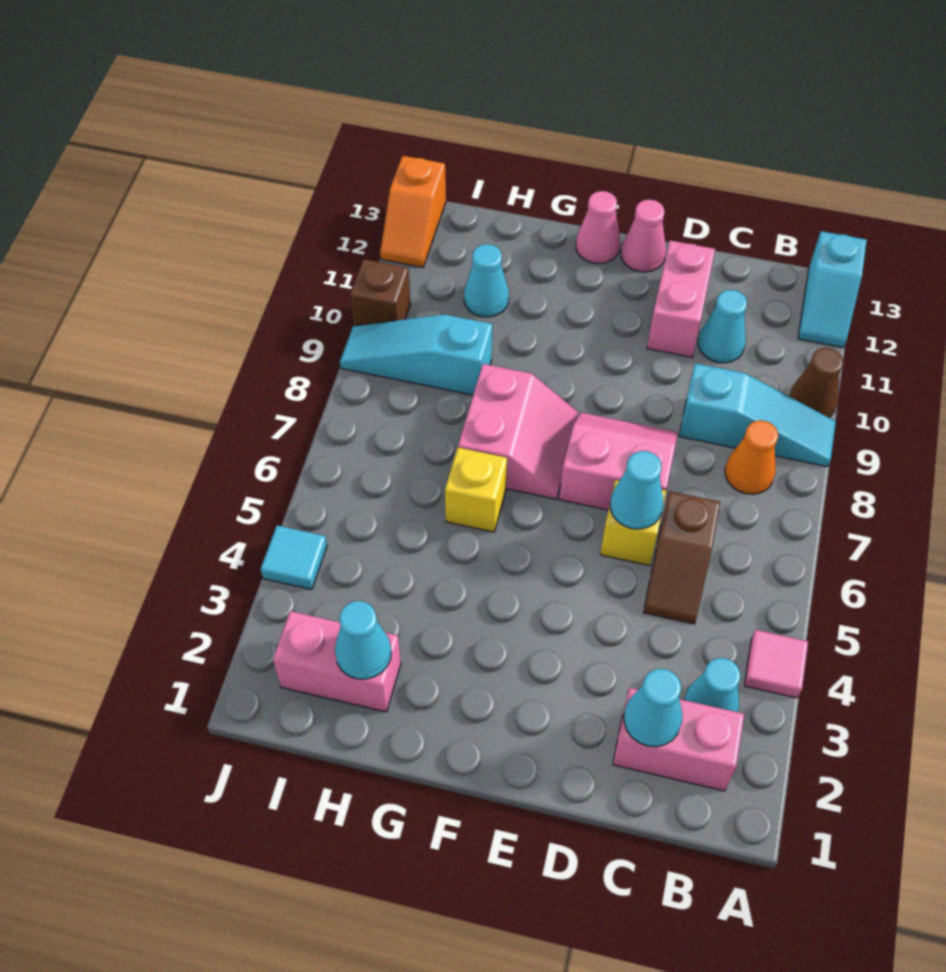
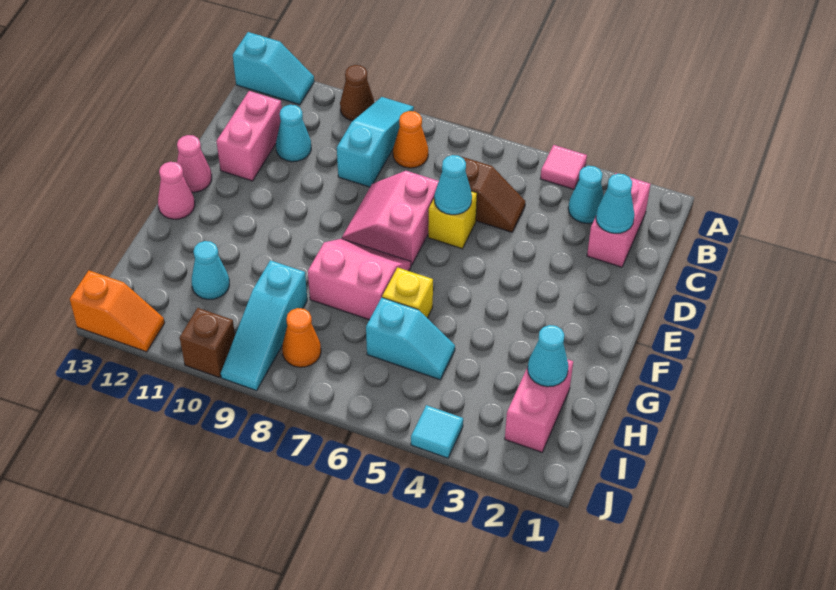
pink brick D11:D12 level 1 -> pink brick C12:D12 level 1
none -> cyan slope H5:H6 level 1 top 6
none -> orange cone I8 level 1

